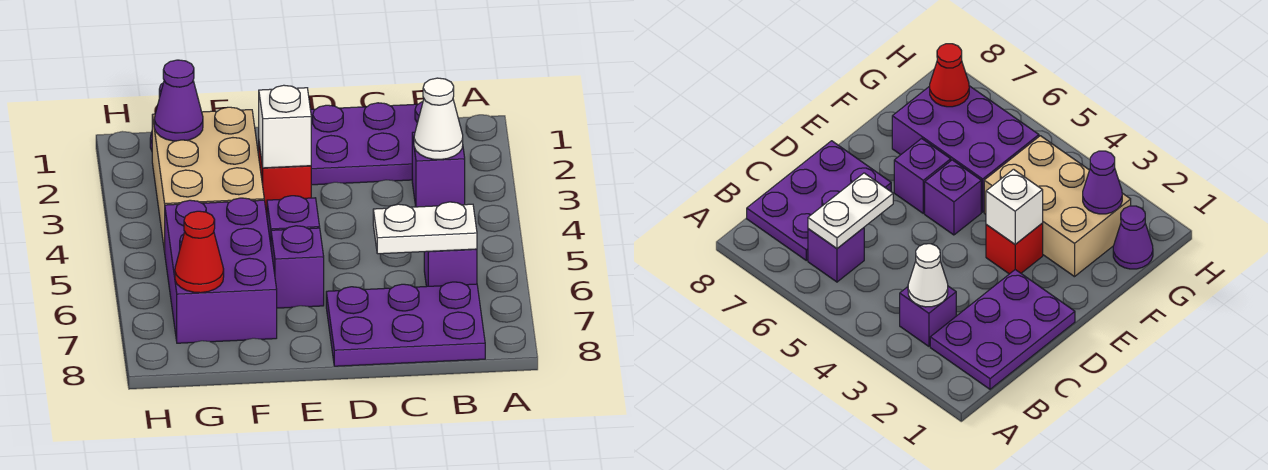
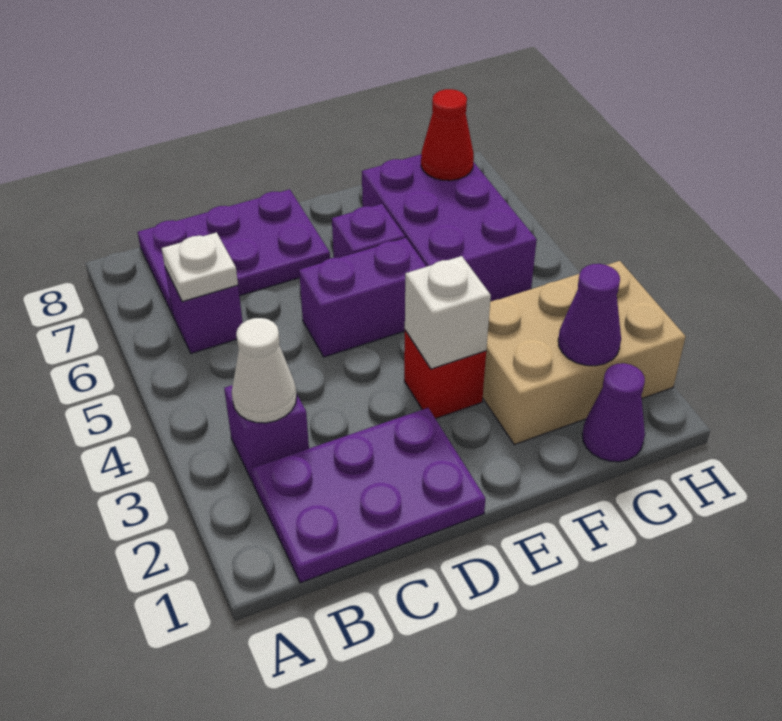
white plate B6:C6 level 2 -> white plate B6 level 2
purple brick E5 level 1 -> purple brick D5:E5 level 1
tan brick F2:G4 level 1 -> tan brick F2:H3 level 1

